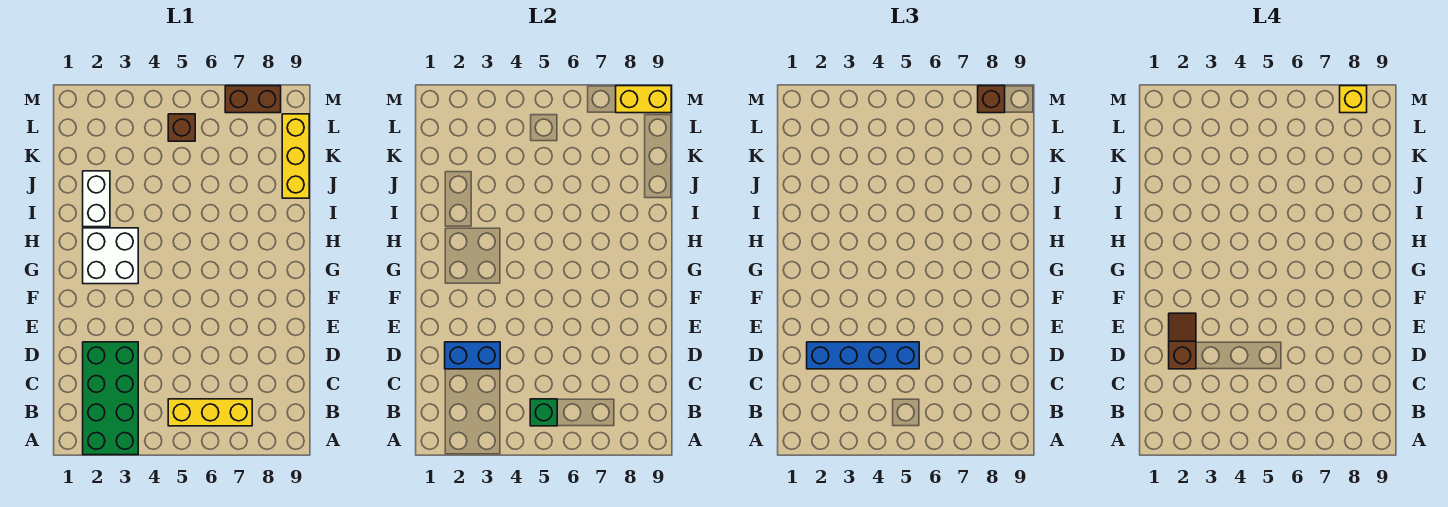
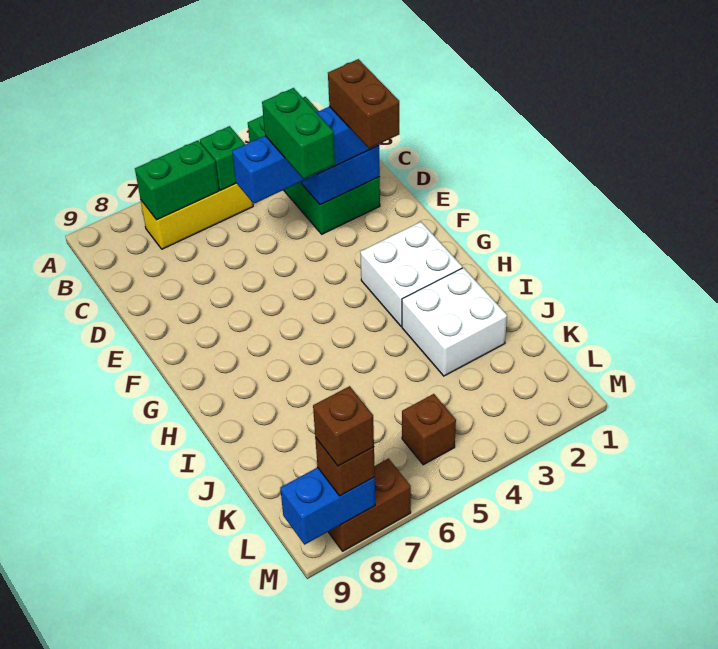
none -> green brick B6:B7 level 2
brown slope D2:E2 level 4 top D -> brown brick D2:E2 level 4
none -> green brick D4:E4 level 4
white brick I2:J2 level 1 -> white brick I2:J3 level 1
yellow brick J9:L9 level 1 -> none
yellow brick M8:M9 level 2 -> blue brick M8:M9 level 2
yellow brick M8 level 4 -> brown brick M8 level 4

